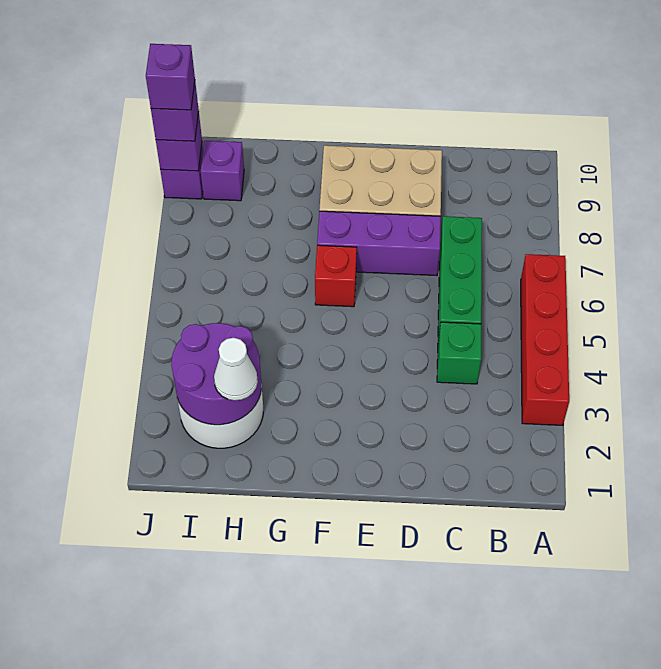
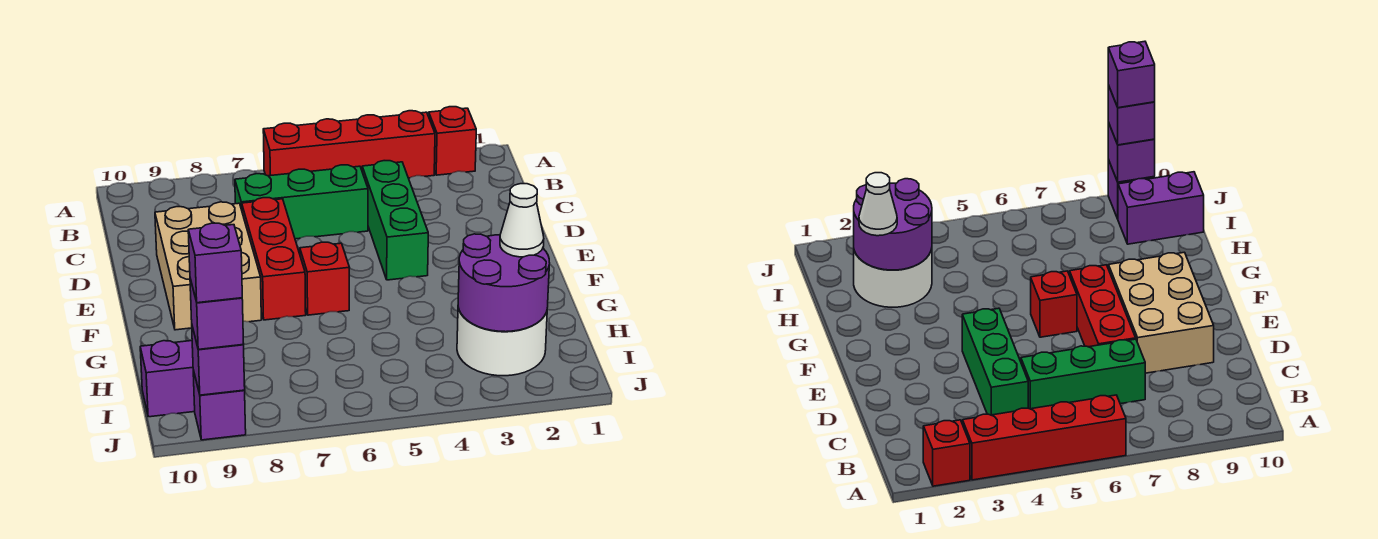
none -> red brick A2 level 1
green brick C4 level 1 -> green brick C4:E4 level 1
purple brick D7:F7 level 1 -> red brick D7:F7 level 1
purple brick I9 level 1 -> purple brick I9:I10 level 1

